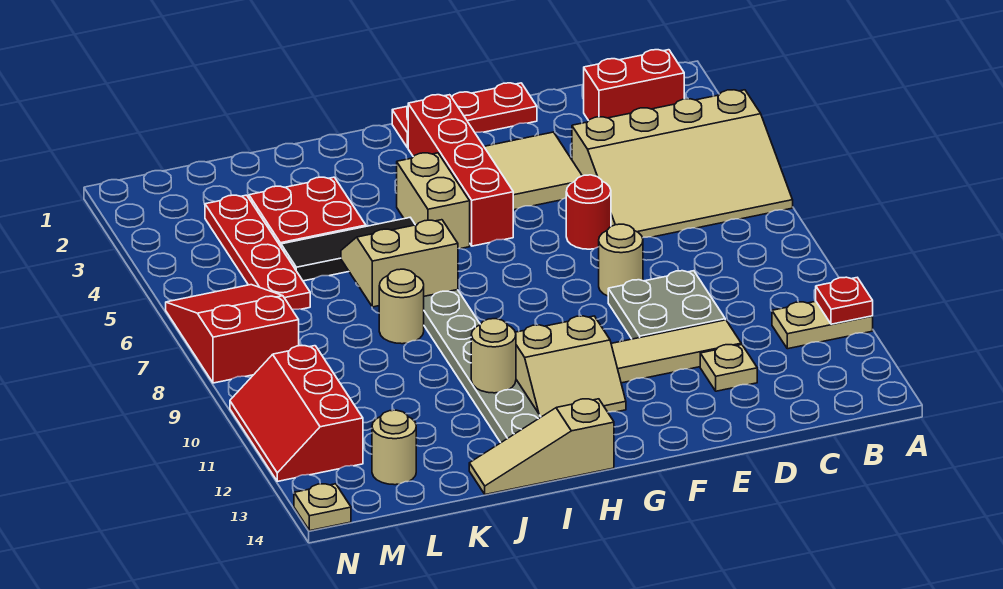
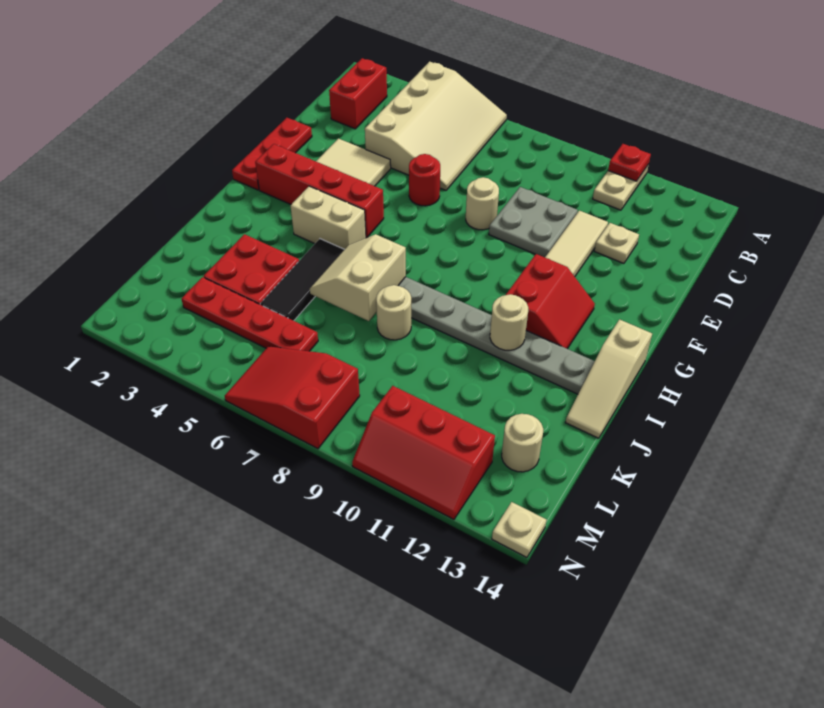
tan slope G11:H12 level 1 top 11 -> red slope G11:H12 level 1 top 11

